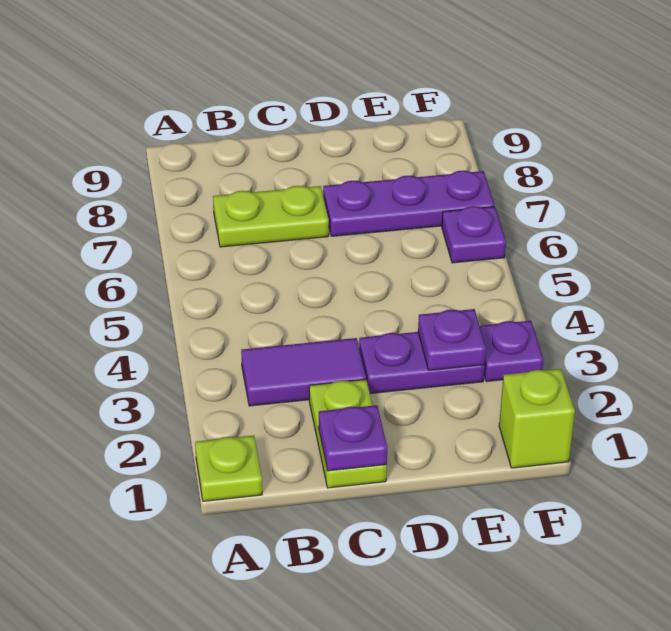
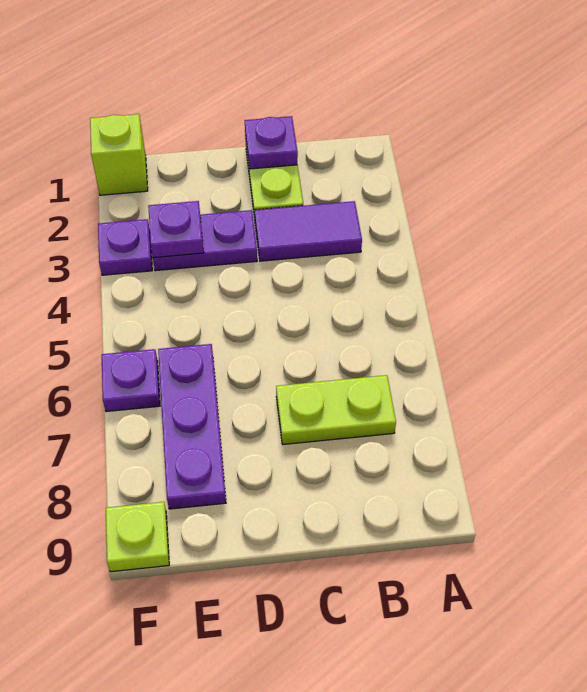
lime plate A1 level 1 -> lime plate F9 level 1
purple plate D7:F7 level 1 -> purple plate E6:E8 level 1

